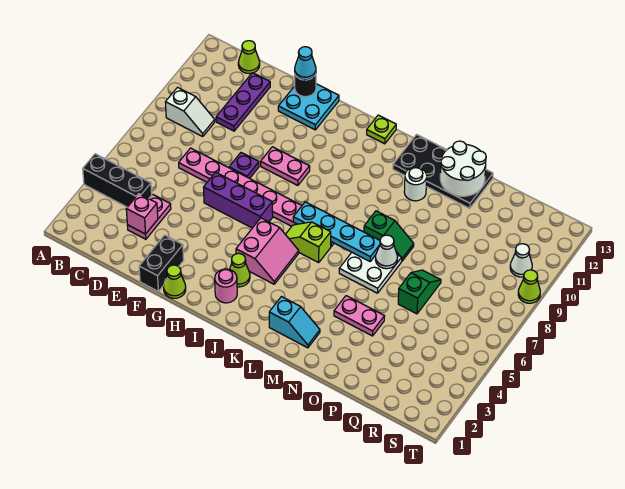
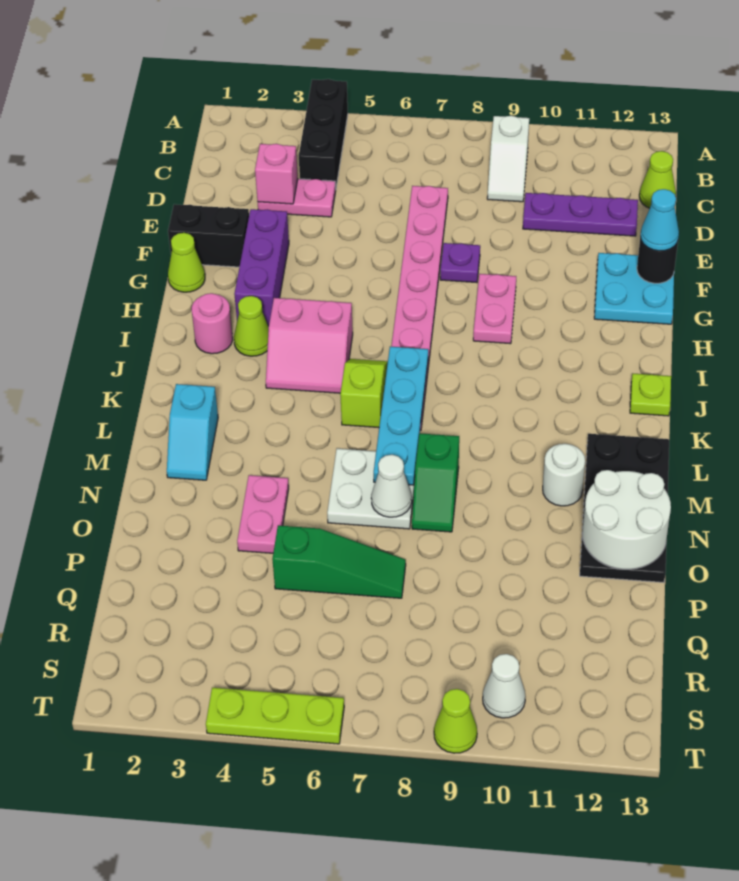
purple brick F6:H6 level 1 -> purple brick F3:H3 level 1
green slope P6:P7 level 1 top 6 -> green slope P5:P7 level 1 top 5
none -> lime plate T4:T6 level 1

